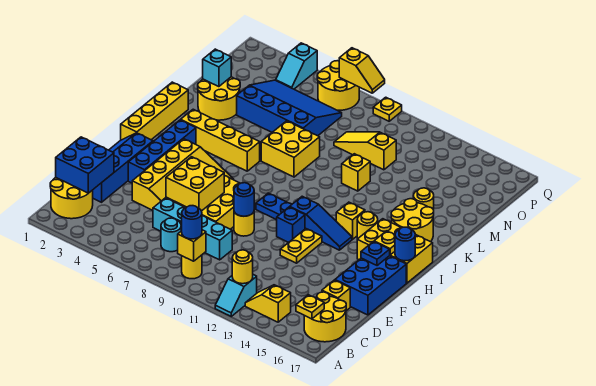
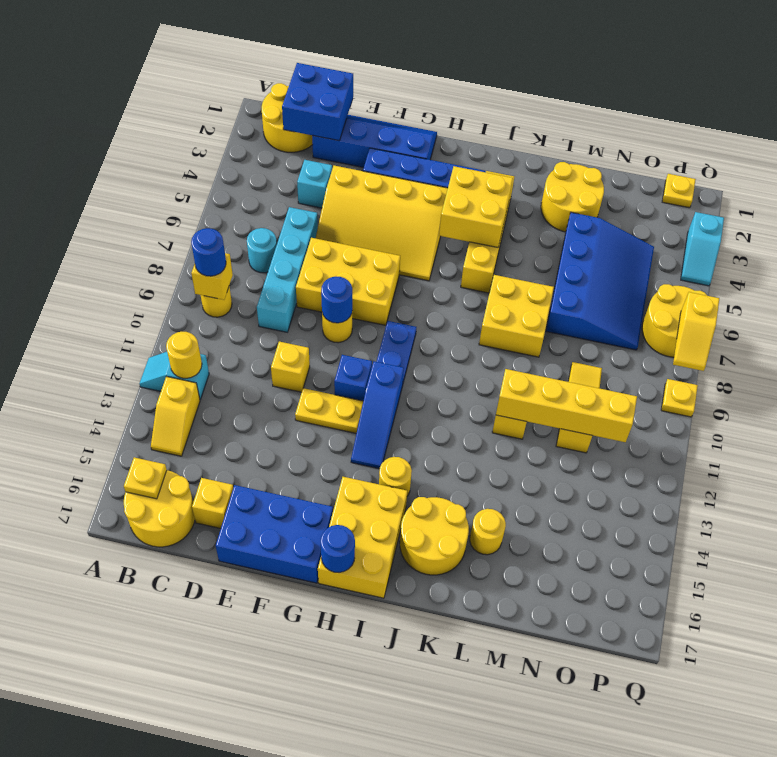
yellow slope B13:B14 level 1 top 14 -> yellow slope B13:B14 level 1 top 13
yellow brick E6:F7 level 2 -> yellow brick I4:J5 level 2
blue plate G16 level 2 -> none
yellow brick H1:K1 level 1 -> yellow brick L11:O11 level 2
yellow plate H16 level 2 -> yellow plate P1 level 1
yellow brick I13 level 1 -> yellow brick E11 level 1
cyan brick M2 level 2 -> cyan brick D4 level 1
cyan slope P4:Q4 level 1 top Q -> cyan slope Q3:Q4 level 1 top 3

